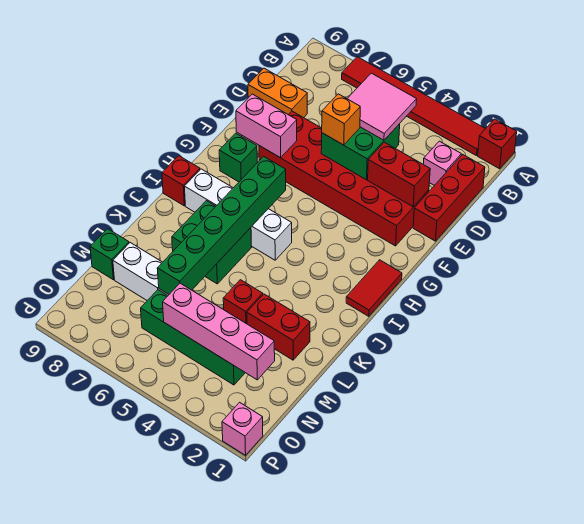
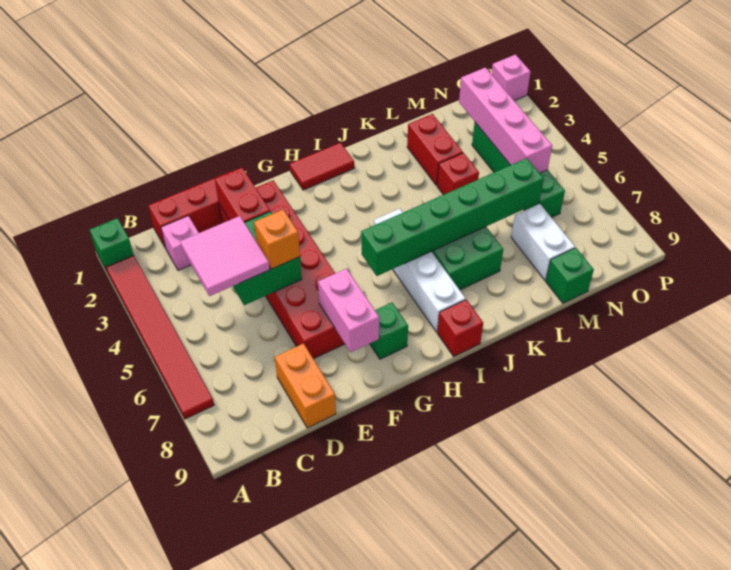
red brick A1 level 1 -> green brick A1 level 1

